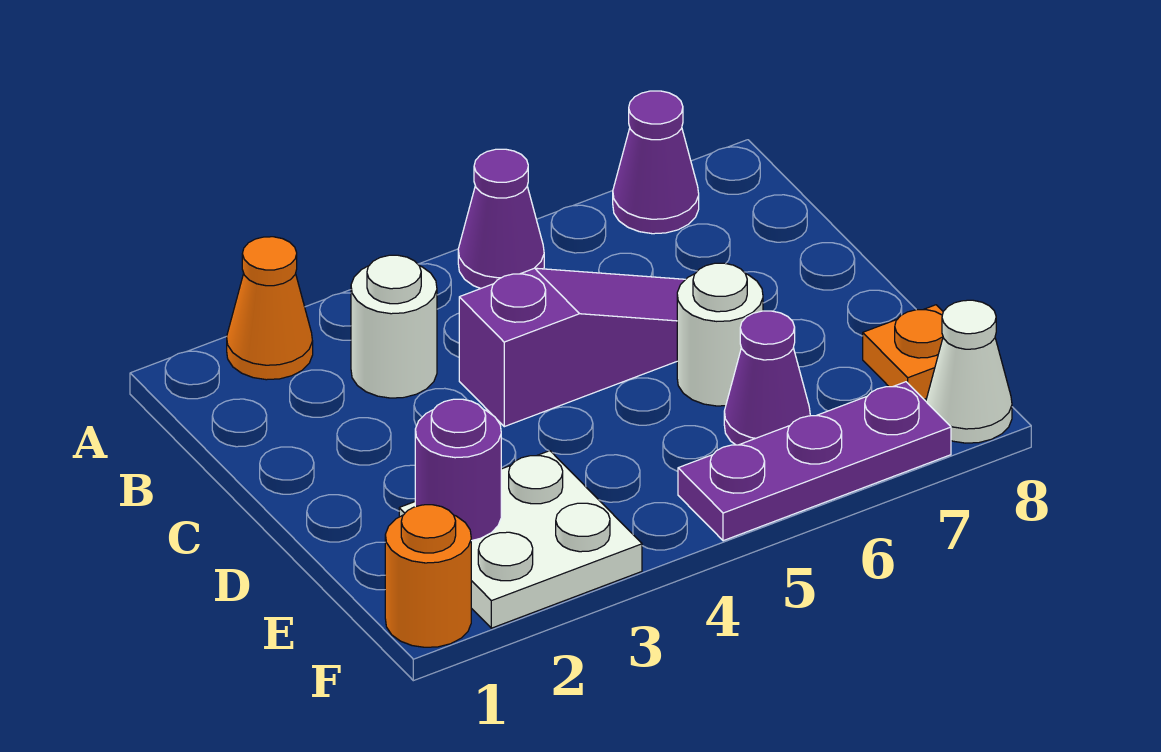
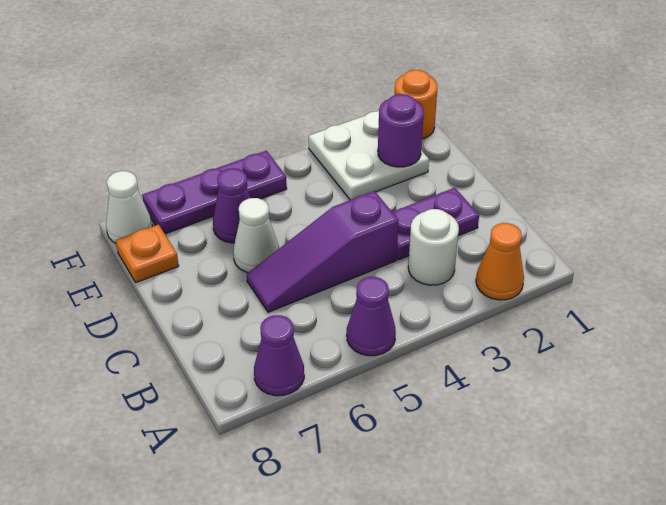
none -> purple plate C2:C3 level 1
white round brick D6 level 1 -> white cone D6 level 1

